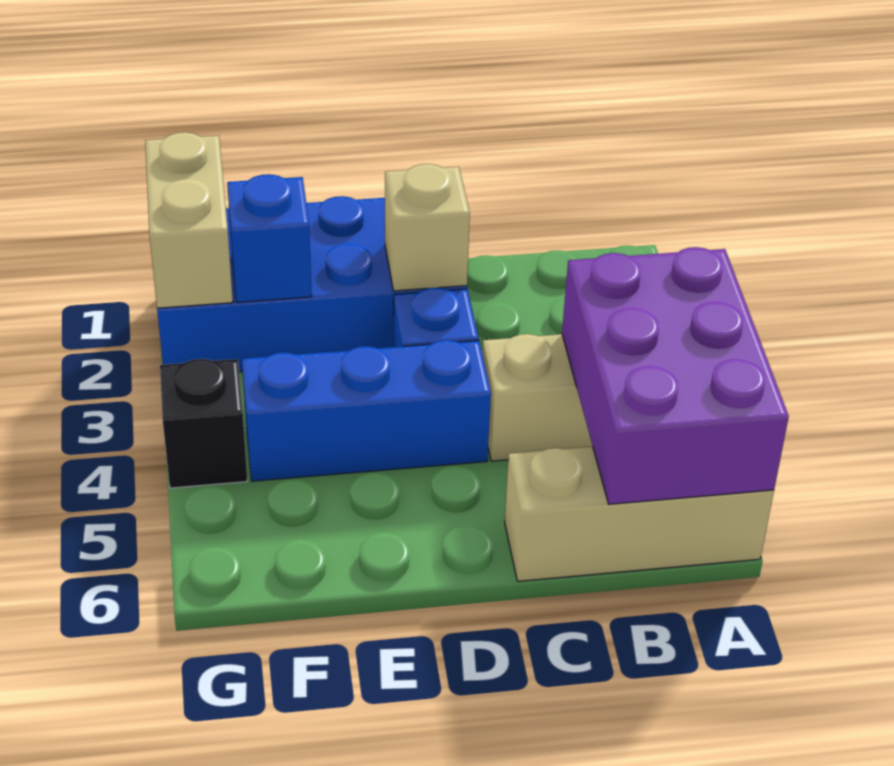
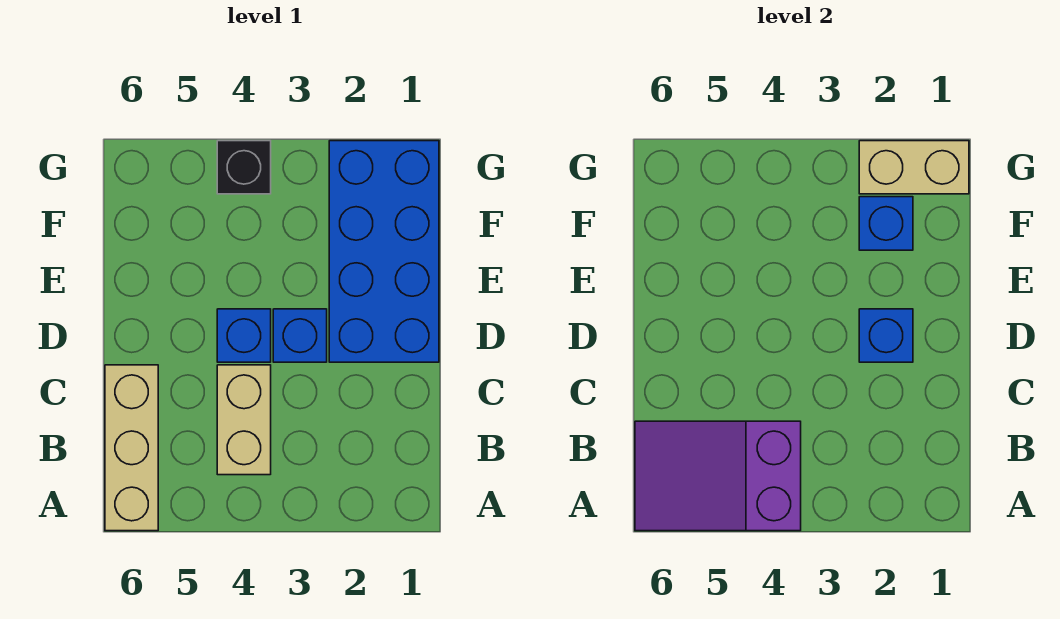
purple brick A4:B6 level 2 -> purple slope A4:B6 level 2 top 4
tan brick D2 level 2 -> blue brick D2 level 2
blue brick D4:F4 level 1 -> blue brick D4 level 1

